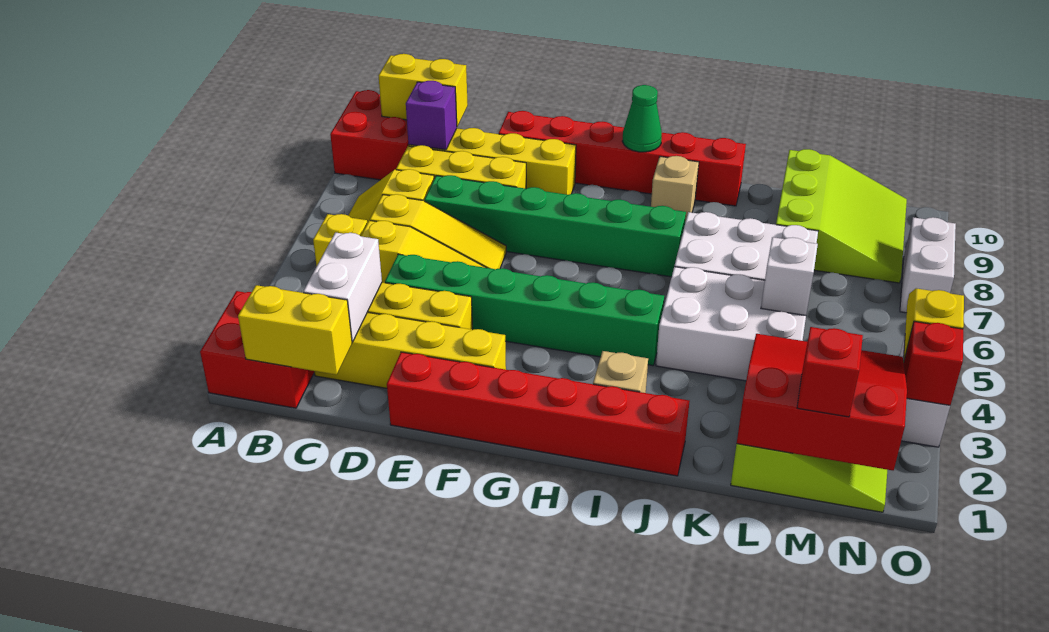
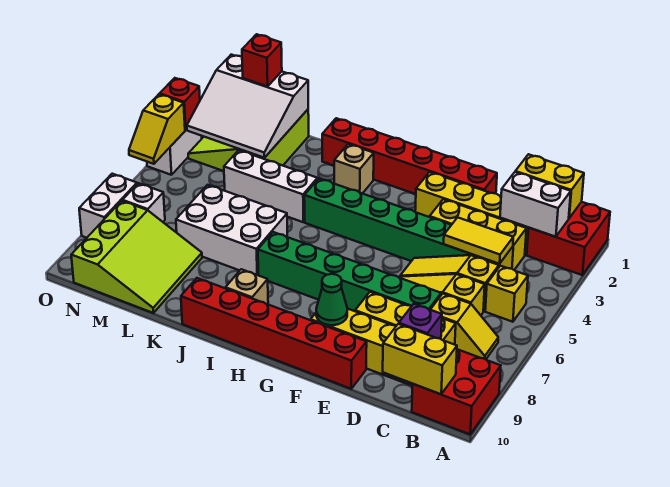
white brick C2:C3 level 2 -> white brick B2:C2 level 2
none -> yellow tile C4:D4 level 2
green cone H10 level 2 -> green cone F9 level 2
white brick J4:L5 level 1 -> white brick J4:L4 level 1
red slope L1:N3 level 2 top 1 -> white slope L1:N3 level 2 top 1
white brick L5 level 2 -> white brick N7 level 1
lime slope L8:N10 level 1 top L -> lime slope L8:N10 level 1 top N

